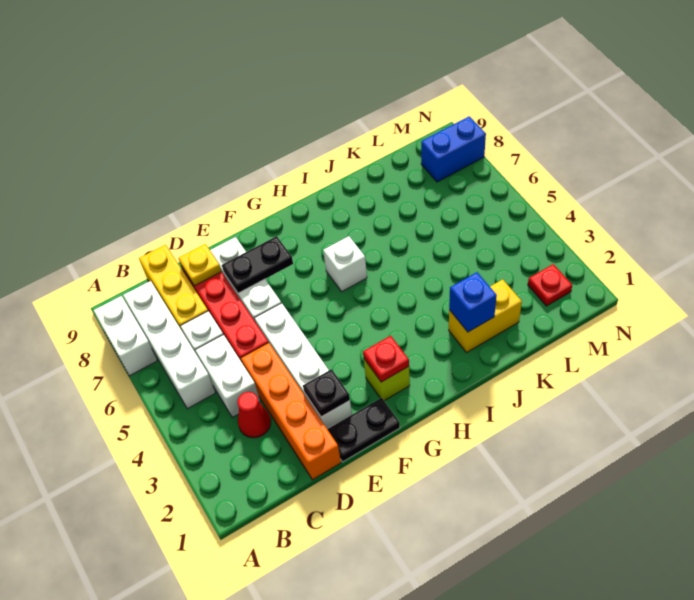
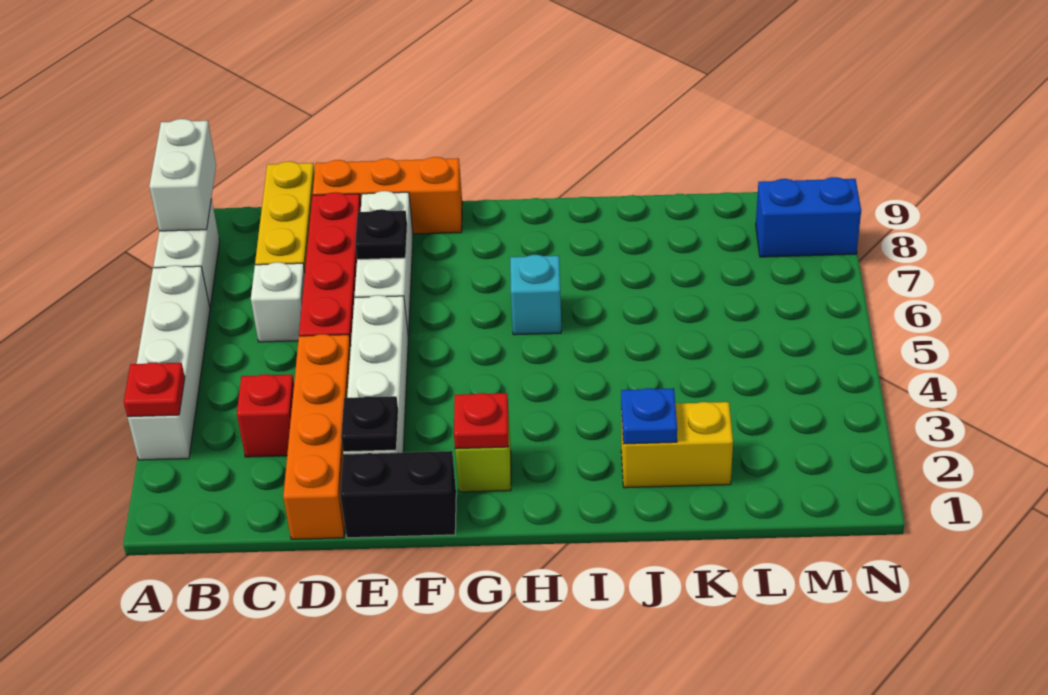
white brick B5:B8 level 1 -> white brick A3:A6 level 1
red cone C3 level 1 -> red brick C3 level 1
white brick C4:C5 level 1 -> white brick A8:A9 level 2
yellow plate D8 level 2 -> none
none -> orange brick D9:F9 level 1
black plate E1:F1 level 1 -> black brick E1:F1 level 1
black plate E7:F7 level 2 -> black plate E7 level 2
white brick H6 level 1 -> cyan brick H6 level 1
blue brick J2 level 2 -> blue plate J2 level 2
red plate M2 level 1 -> red plate A3 level 2

